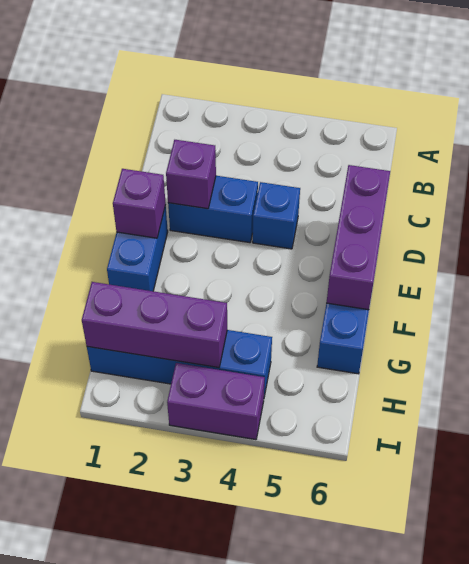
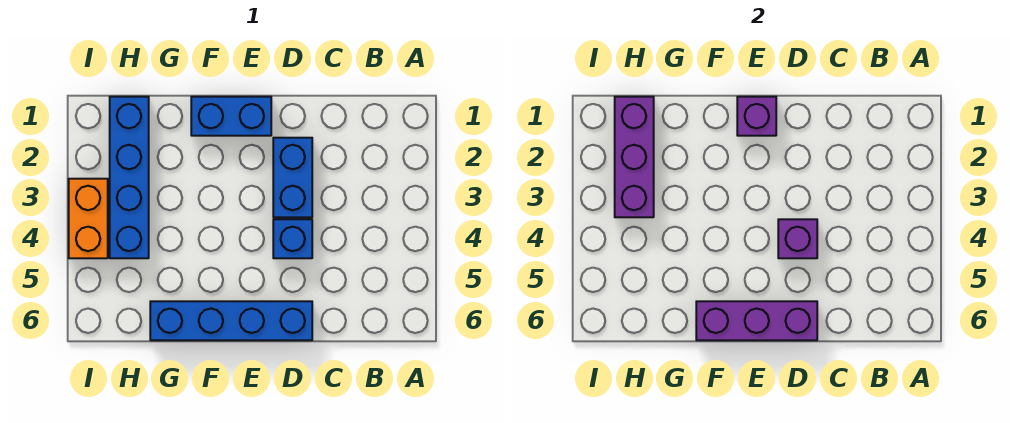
purple brick D2 level 2 -> purple brick D4 level 2
purple brick I3:I4 level 1 -> orange brick I3:I4 level 1

